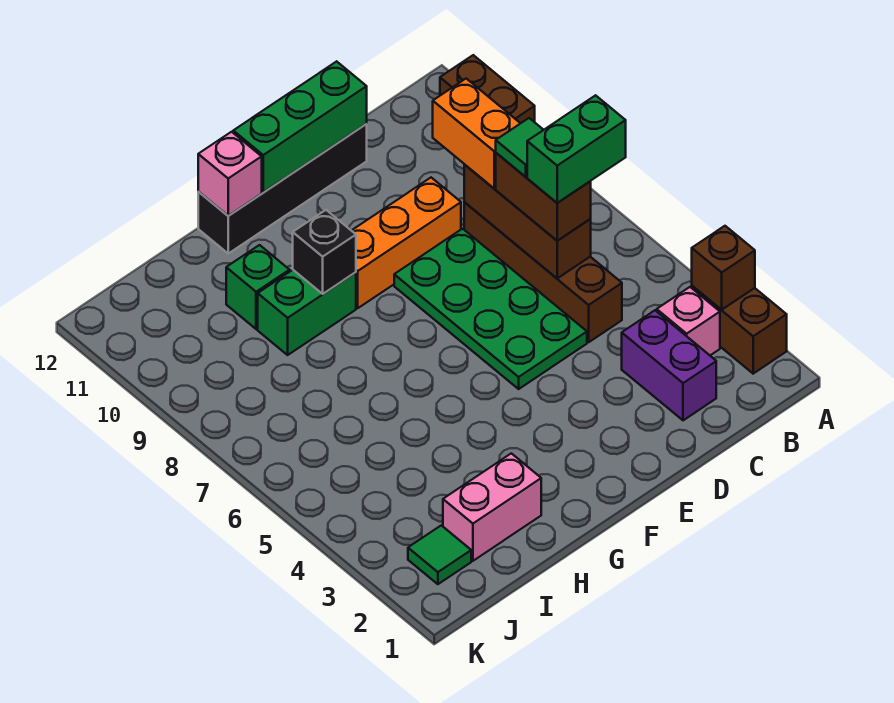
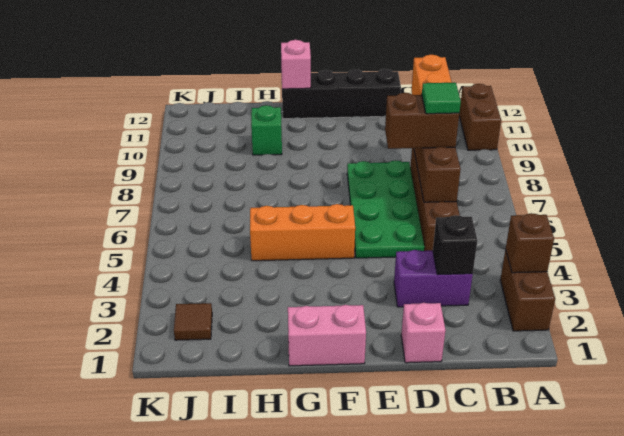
pink brick B3 level 1 -> pink brick D1 level 1
green brick B6:C6 level 4 -> none
purple brick C2:C3 level 1 -> purple brick C3:D3 level 1
brown brick C6:C7 level 3 -> brown brick C7:D7 level 3
orange brick D9:F9 level 1 -> orange brick F5:H5 level 1
green brick D12:F12 level 2 -> none
green brick G9:H9 level 1 -> none
black brick G9 level 2 -> black brick C3 level 2
pink brick H2:I2 level 1 -> pink brick F1:G1 level 1
green tile J2 level 1 -> brown tile J2 level 1

